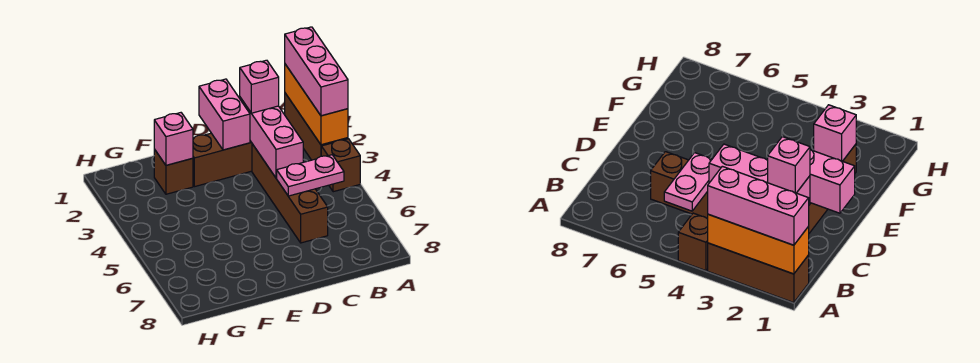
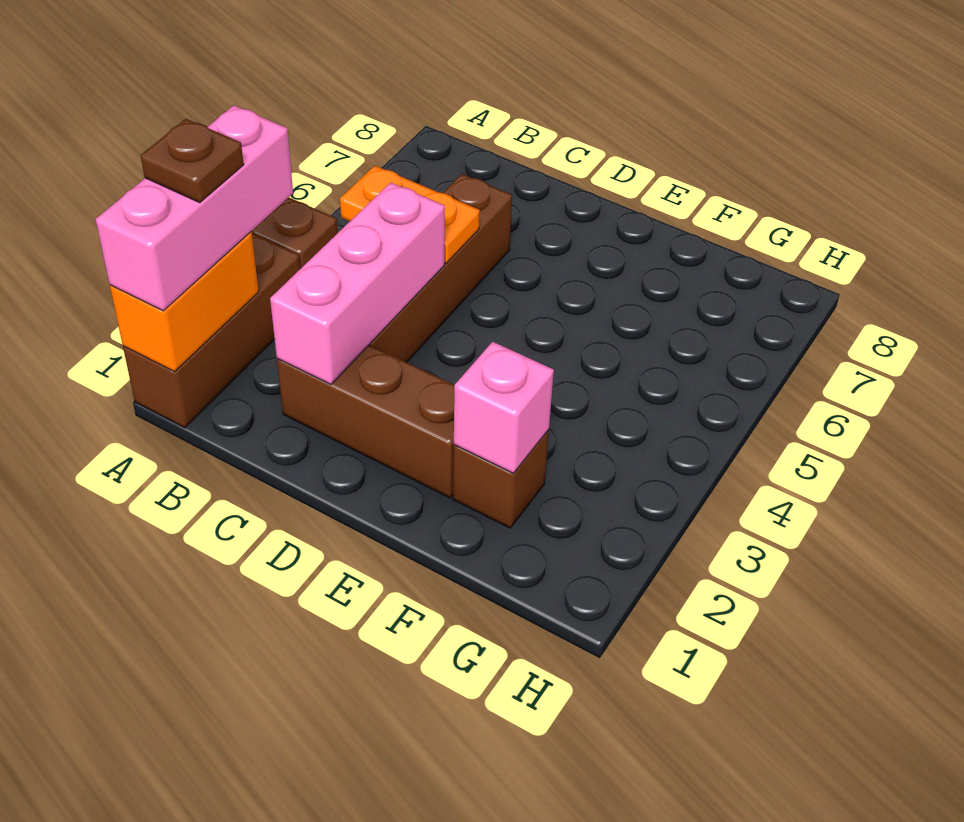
orange brick A1:A3 level 2 -> orange brick A1:A2 level 2
none -> brown plate A2 level 4
pink plate B5:C5 level 2 -> orange plate B5:C5 level 2
pink brick C2 level 3 -> none
pink brick D1:D2 level 2 -> none

